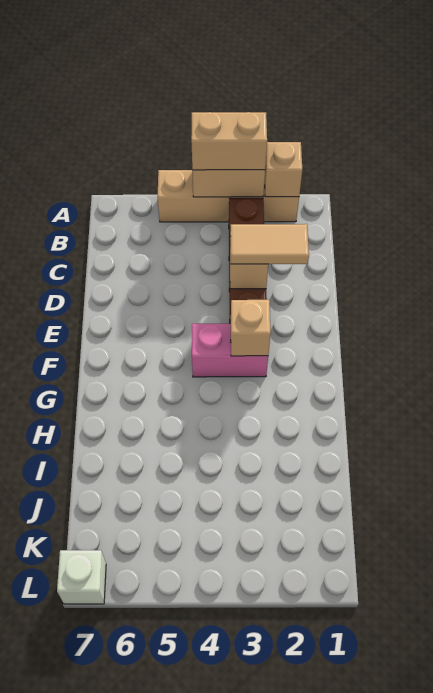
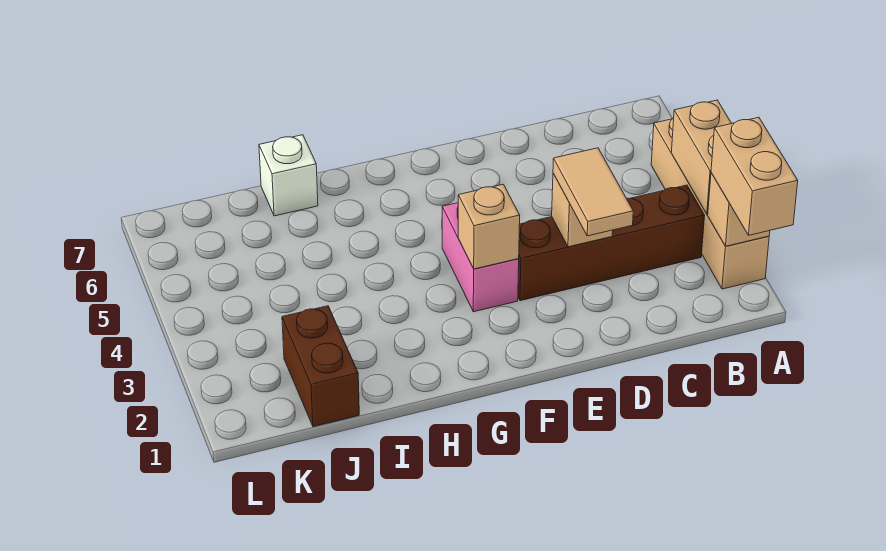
tan brick A3:A4 level 3 -> tan brick A1:A2 level 3
none -> brown brick J1:J2 level 1
white brick L7 level 1 -> white brick I7 level 1

